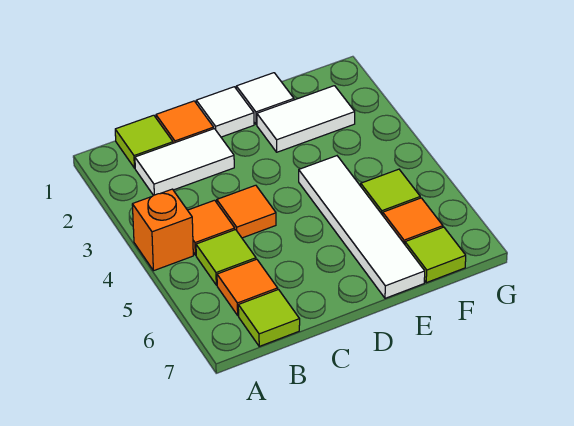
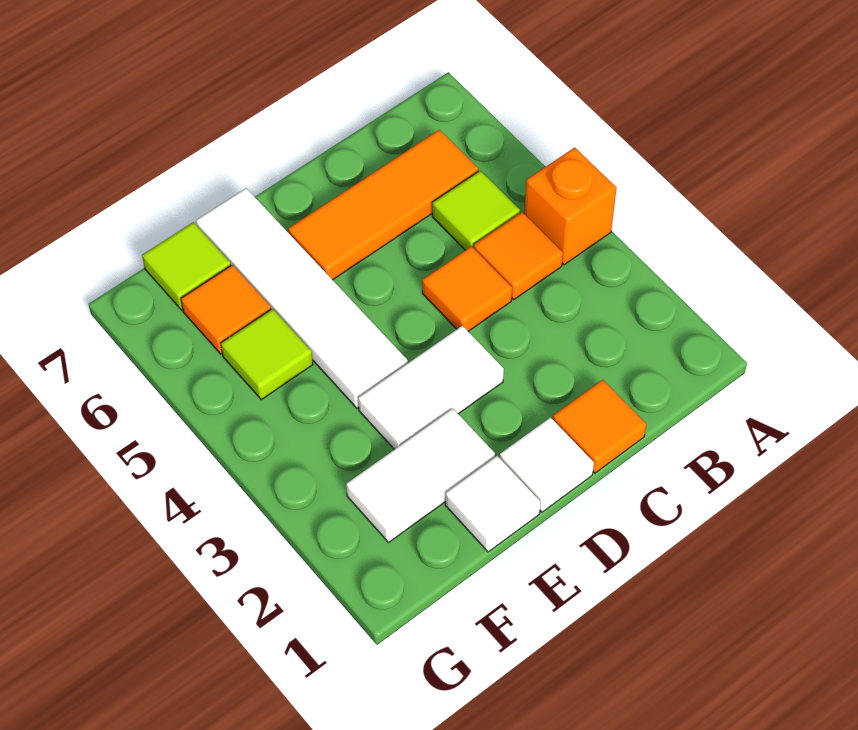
lime tile B1 level 1 -> none
white tile B2:C2 level 1 -> white tile D3:E3 level 1
orange tile B6 level 1 -> orange tile B6:D6 level 1
lime tile B7 level 1 -> none

